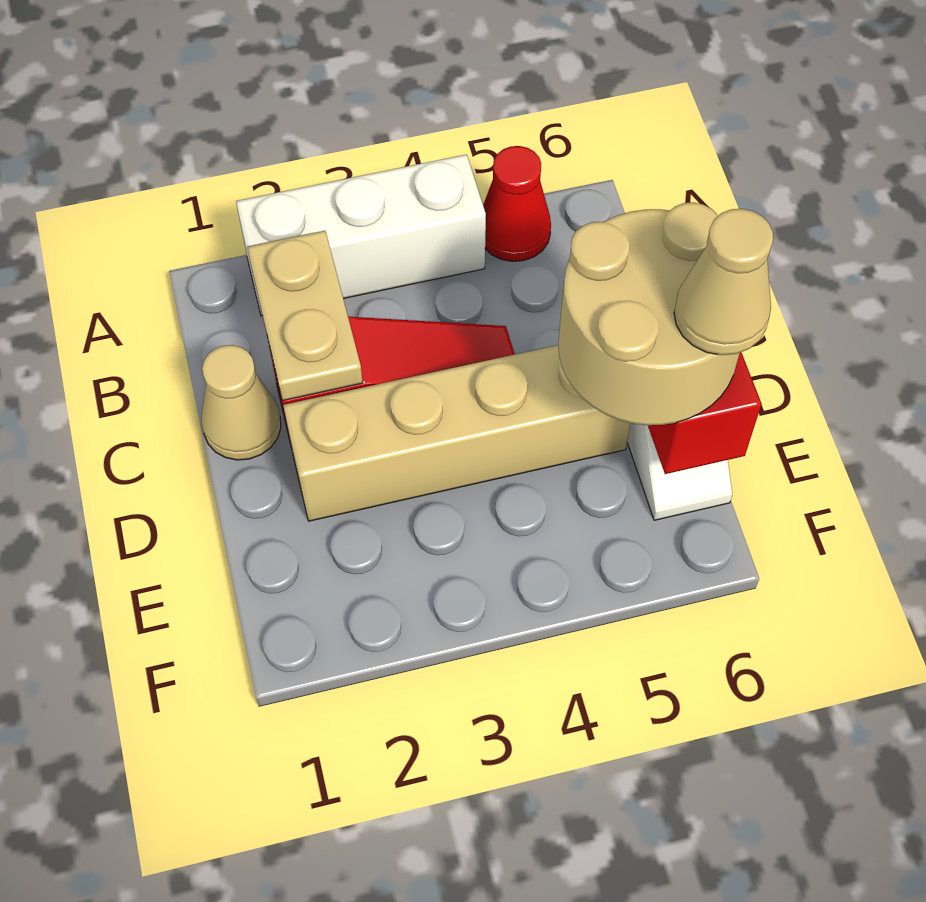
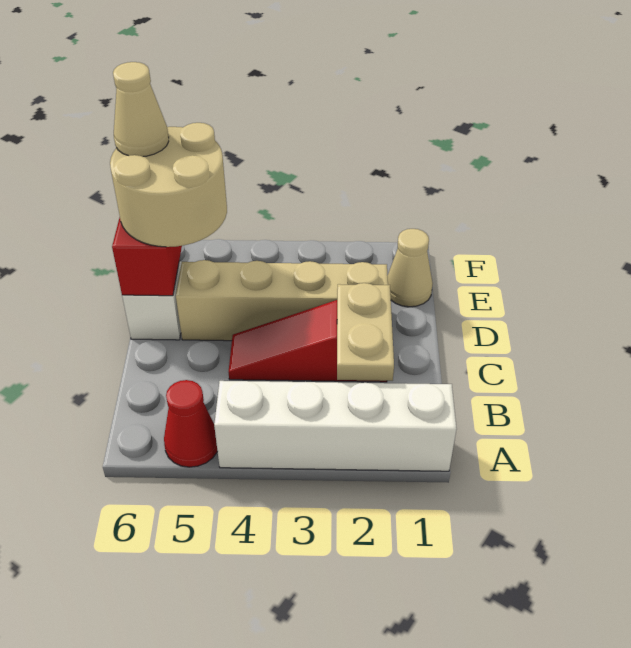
white brick A2:A4 level 1 -> white brick A1:A4 level 1
tan cone C1 level 1 -> tan cone E1 level 1

